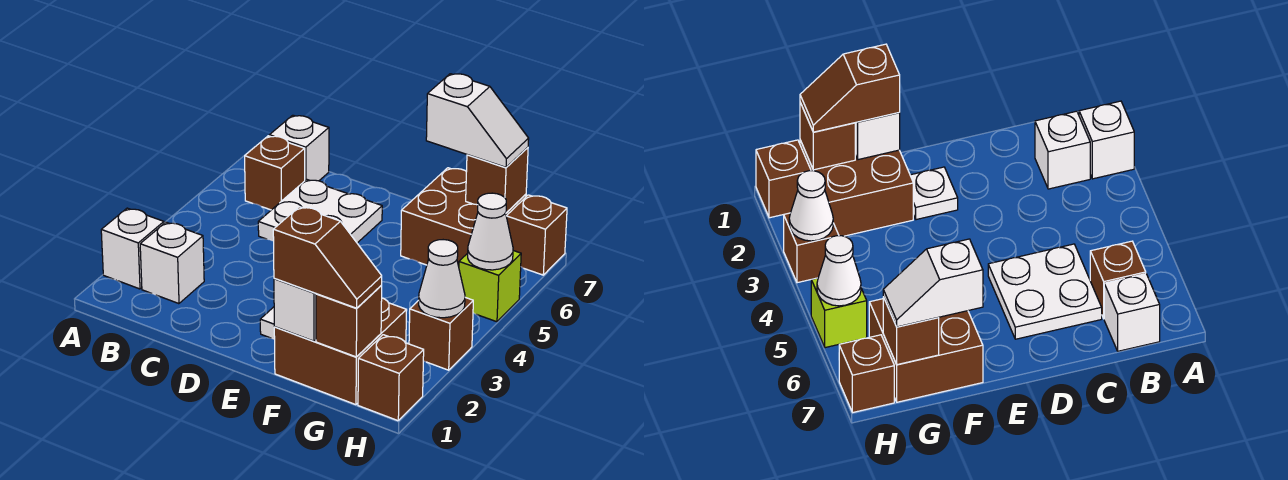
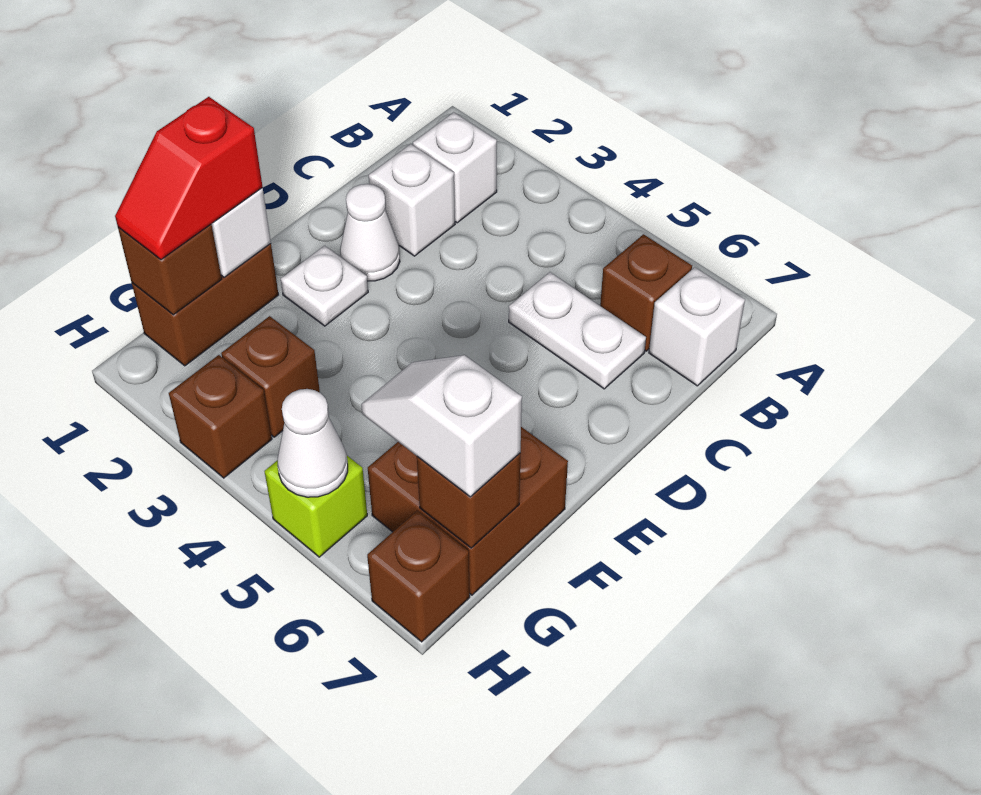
white brick A2 level 1 -> white brick C2 level 1
white plate C5:D6 level 1 -> white plate C5:C6 level 1
brown brick F1:G2 level 1 -> brown brick F1:G1 level 1
brown slope F1:G1 level 3 top F -> red slope F1:G1 level 3 top F
white slope F7:G7 level 3 top F -> white slope G6:G7 level 3 top 7
brown brick H1 level 1 -> brown brick G3 level 1
white cone H3 level 2 -> white cone D2 level 1

